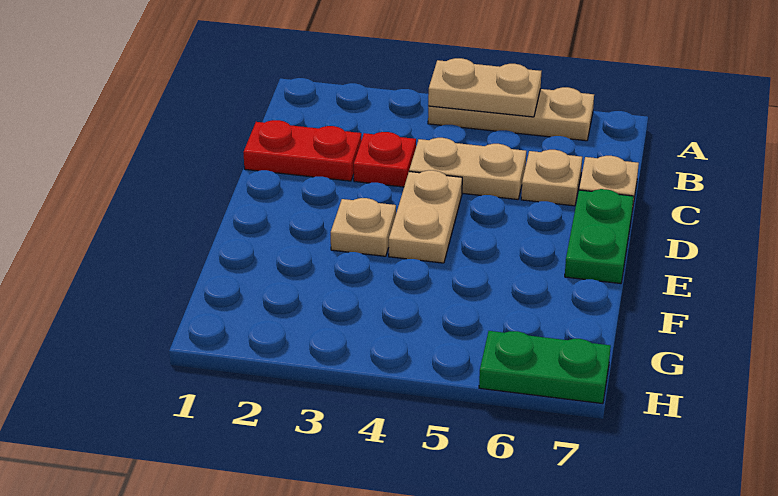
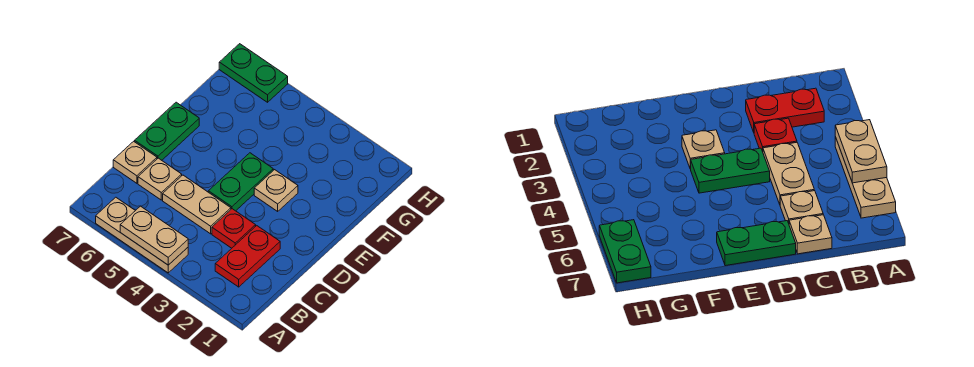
red plate C1:C2 level 1 -> red plate B2:C2 level 1
tan plate D4:E4 level 1 -> green plate D4:E4 level 1

